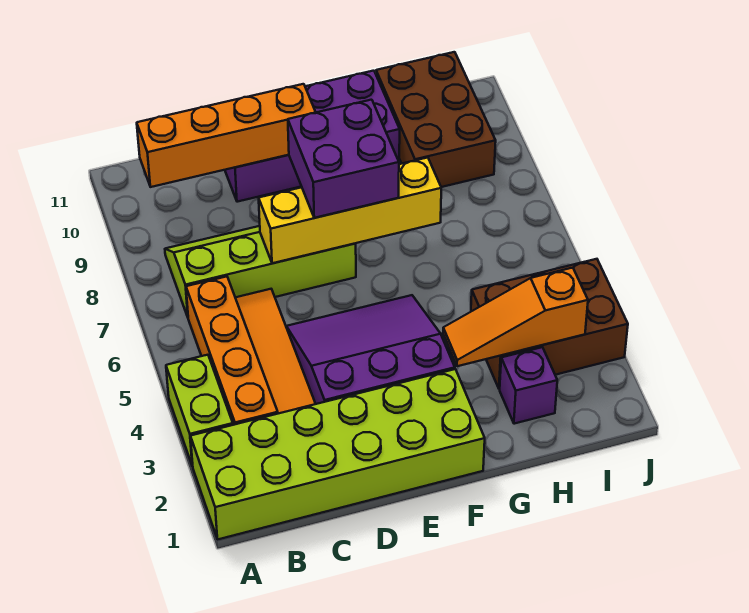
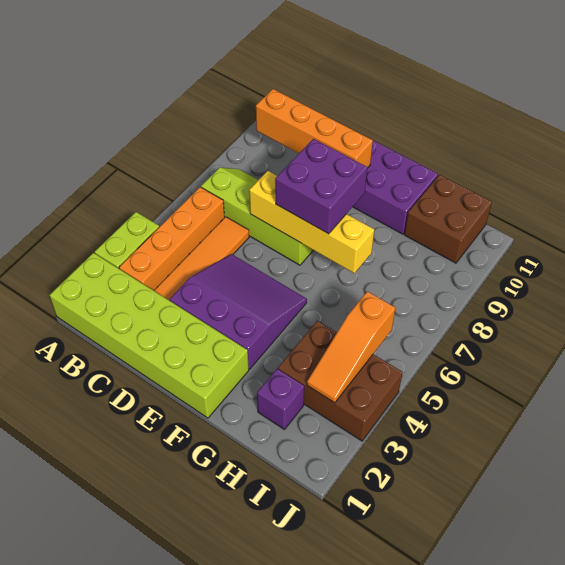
orange slope G3:I3 level 2 top I -> orange slope I3:I5 level 2 top 5
brown brick H9:I11 level 1 -> brown brick H10:I11 level 1

